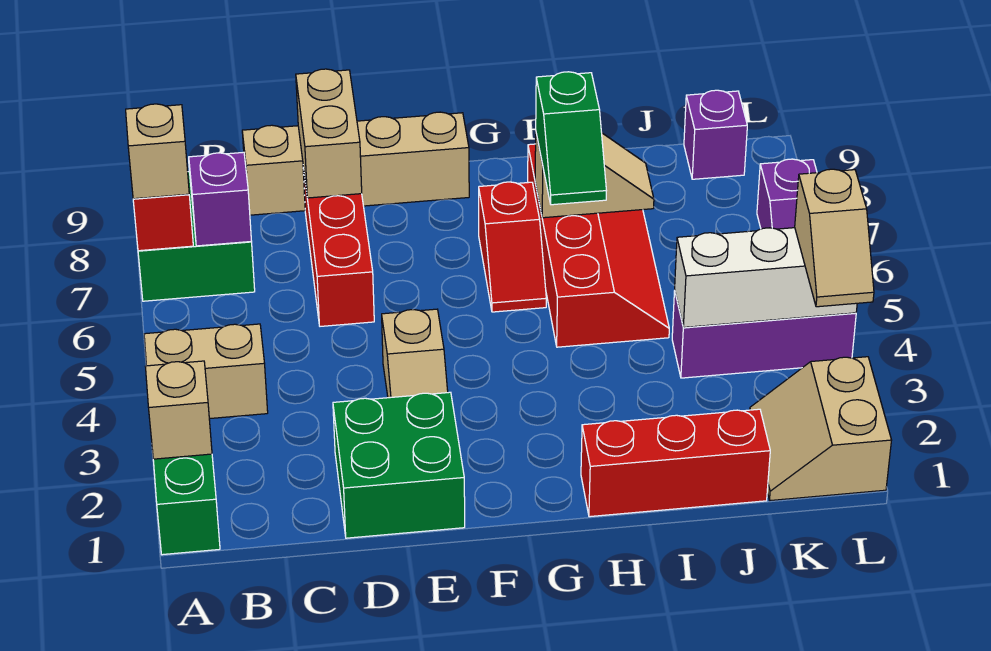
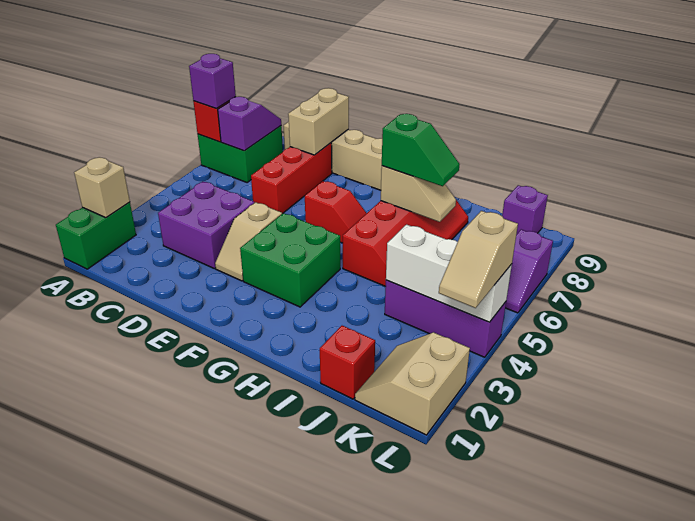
tan brick A4:B4 level 1 -> none
tan brick A7 level 3 -> purple brick A7 level 3
none -> purple brick C3:D4 level 1
green brick D1:E2 level 1 -> green brick F3:G4 level 1
red slope G6:G7 level 1 top 7 -> red slope F6:G6 level 1 top F
red brick H1:J1 level 1 -> red brick J1 level 1
green slope H6:H7 level 3 top 7 -> green slope H7:I7 level 3 top H

